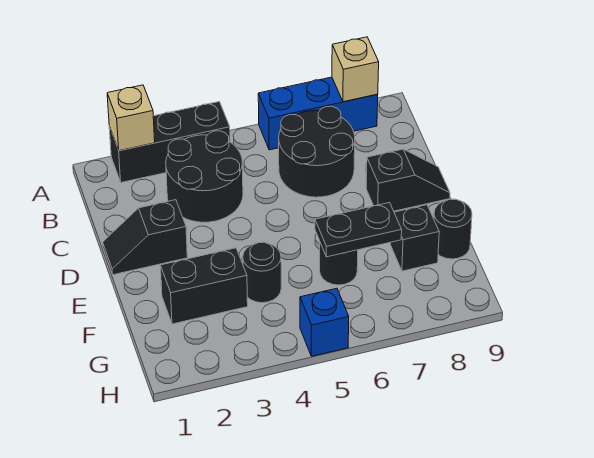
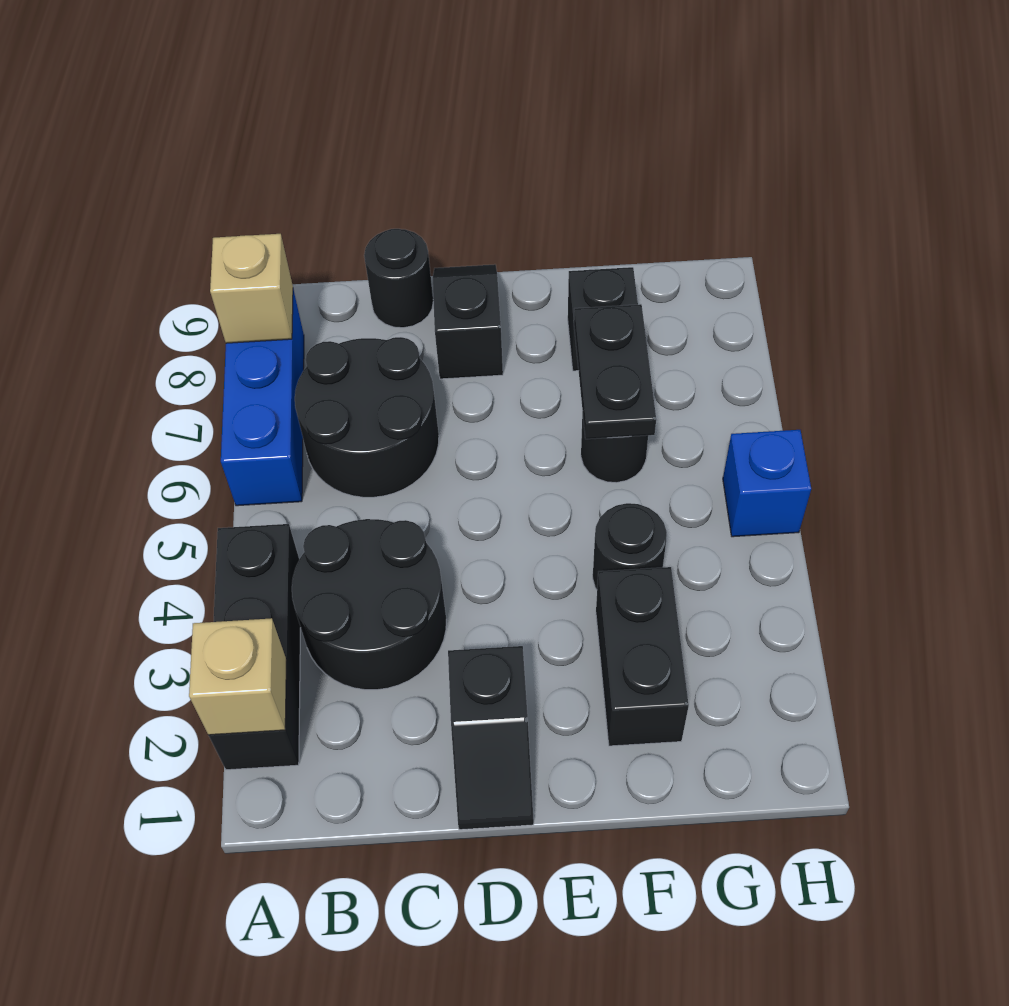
black round brick F9 level 1 -> black round brick C9 level 1

